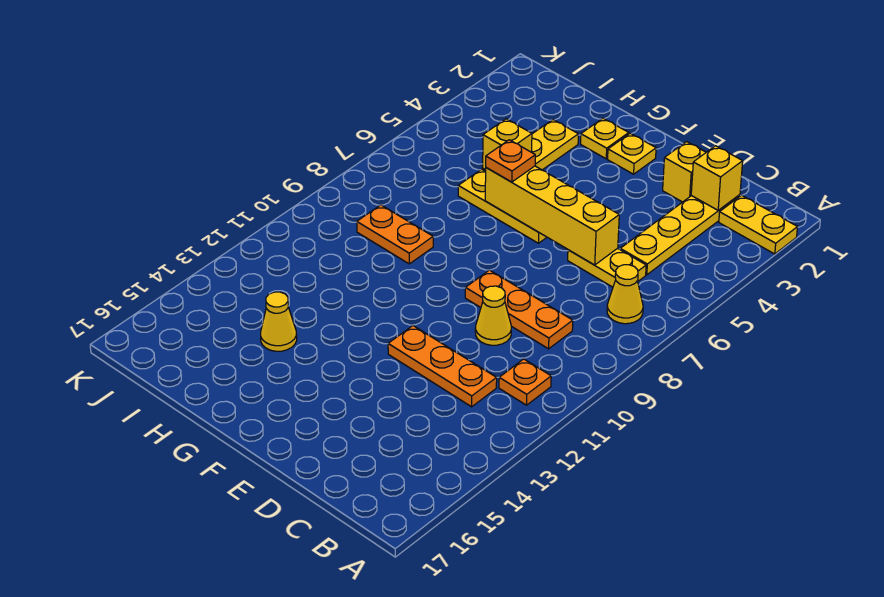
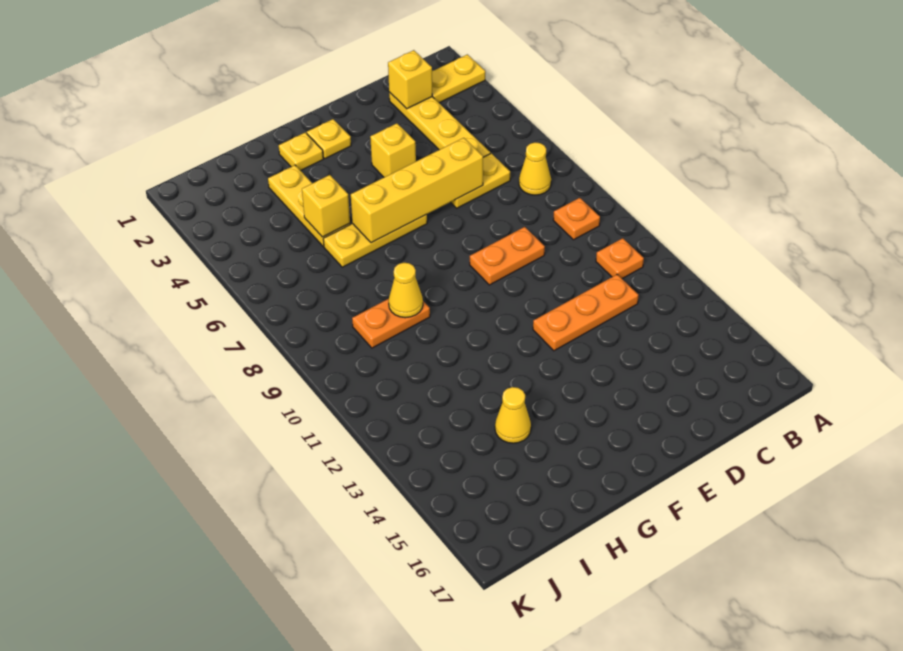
orange plate C9:E9 level 1 -> orange plate D9:E9 level 1
yellow brick D2 level 1 -> yellow brick E4 level 1
yellow cone D10 level 1 -> yellow cone H9 level 2
orange plate G6 level 3 -> orange plate B9 level 1

